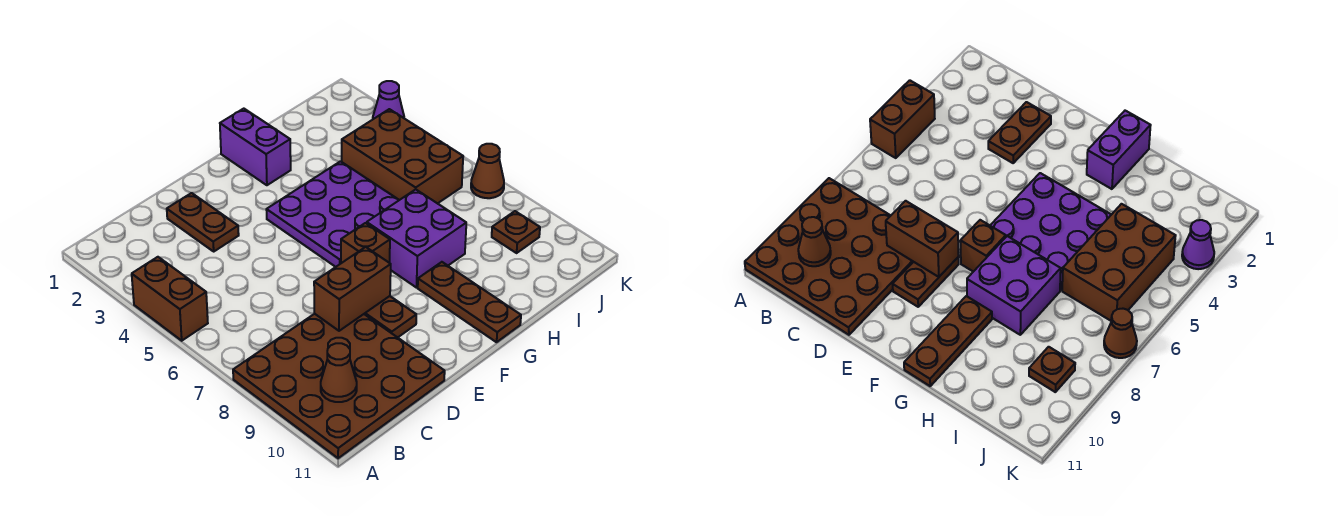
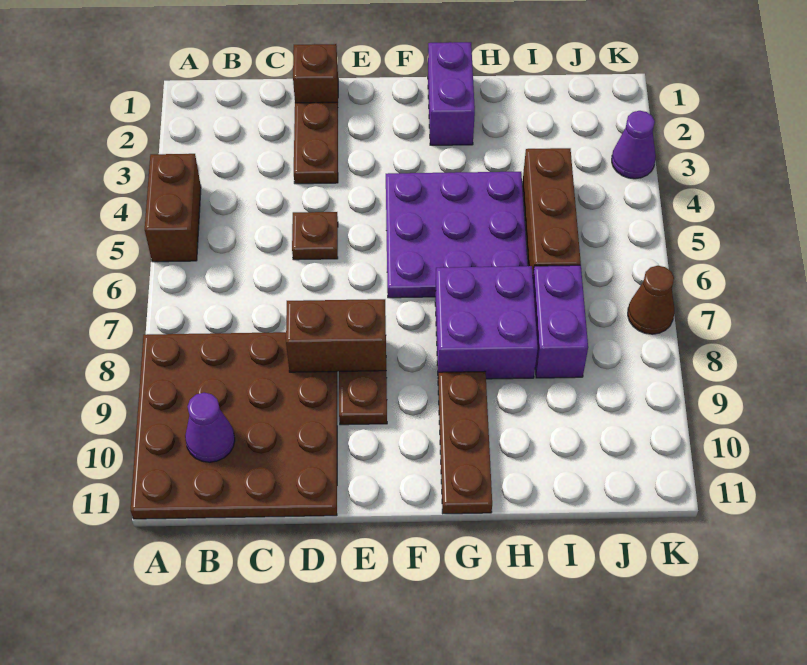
brown cone B10 level 2 -> purple cone B10 level 2
brown brick F7 level 1 -> brown brick D1 level 1
brown brick I4:J6 level 1 -> brown brick I4:I6 level 1
none -> purple brick I7:I8 level 1
brown plate J9 level 1 -> brown plate D5 level 1

